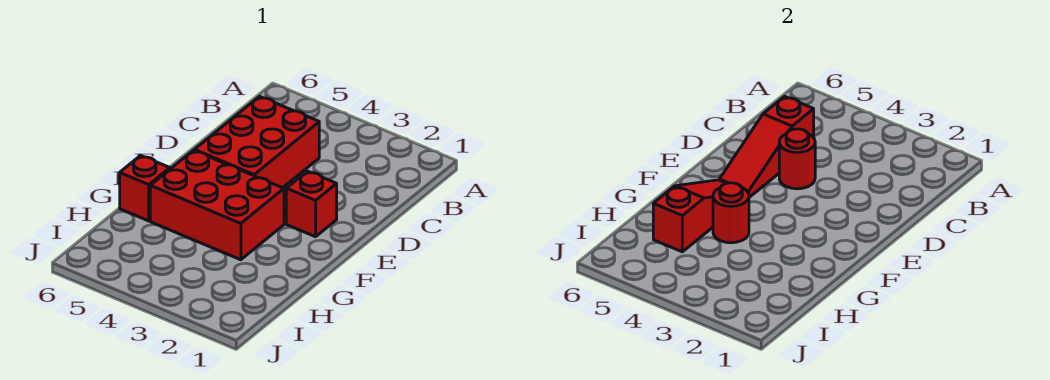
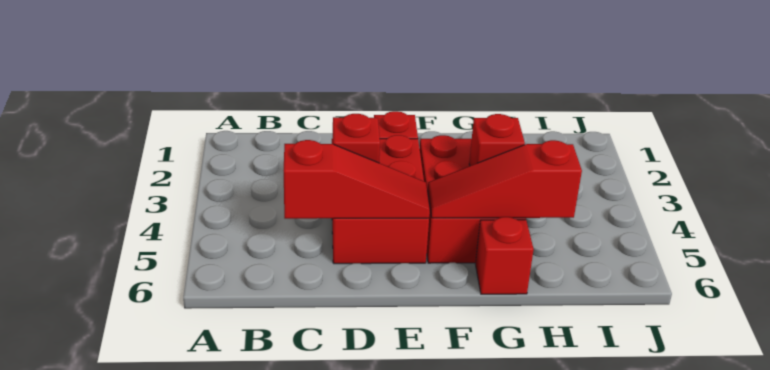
red brick C4:E5 level 1 -> red brick D3:E5 level 1
red round brick D4 level 2 -> red brick D4 level 2
red round brick G4 level 2 -> red brick G4 level 2

